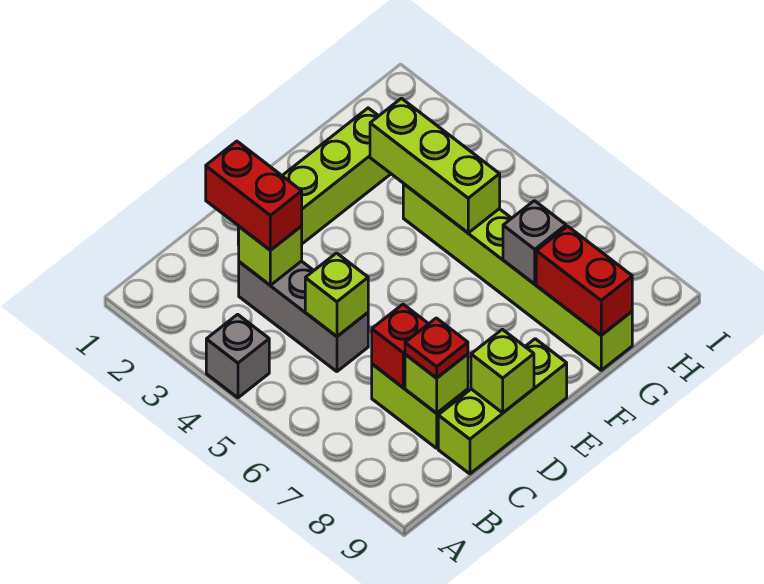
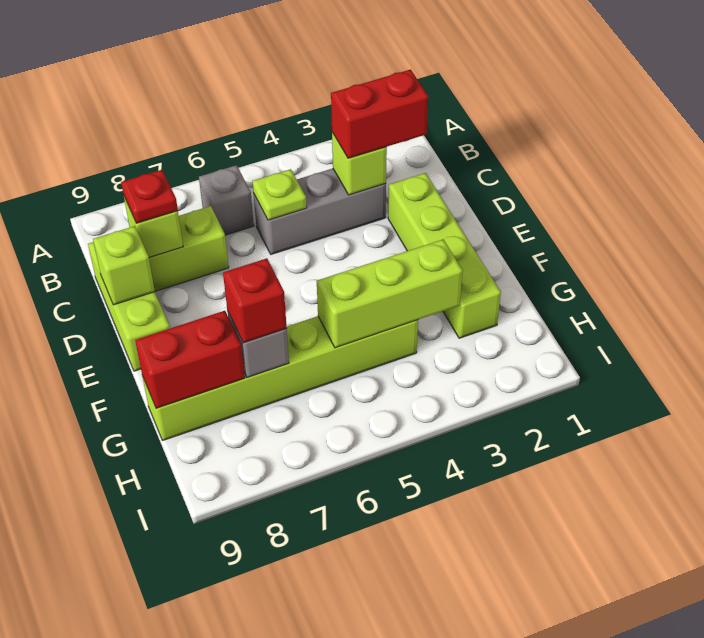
grey brick A4 level 1 -> grey brick B6 level 1
lime brick C5 level 2 -> lime plate C5 level 2
red brick C7 level 2 -> red brick G7 level 3

